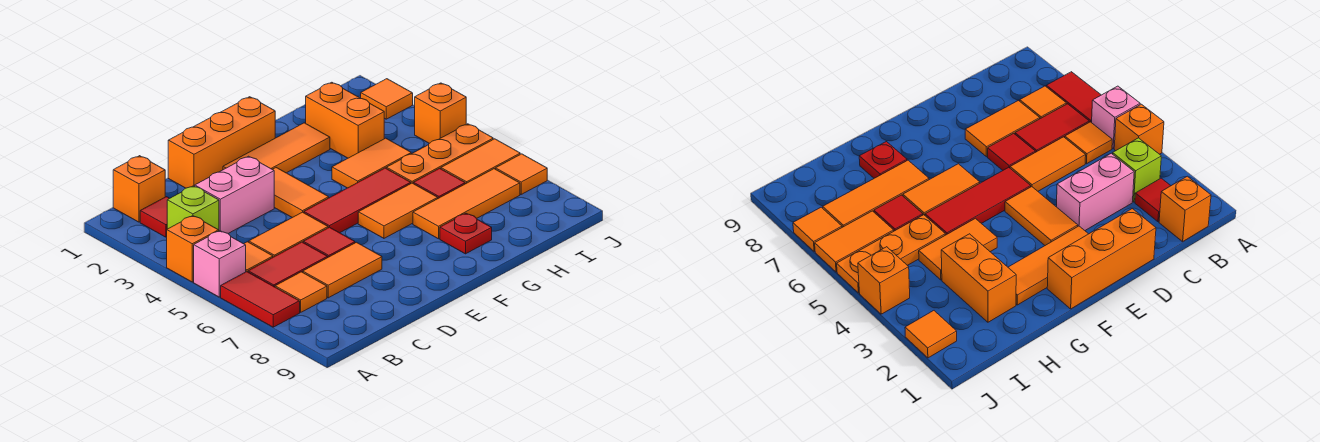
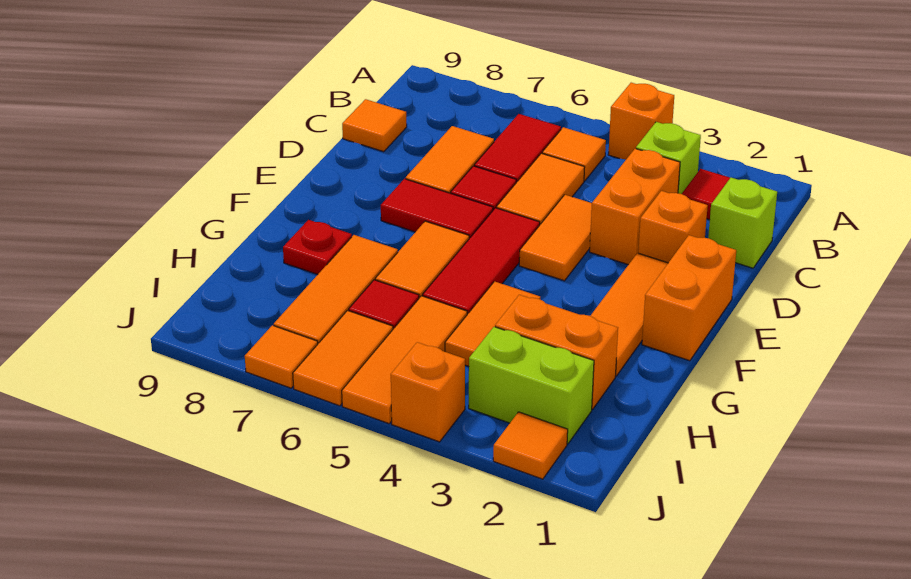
pink brick A5 level 1 -> none
red tile A6:A7 level 1 -> red tile E6:E7 level 1
orange brick B1 level 1 -> orange brick D2 level 1
orange tile B7 level 1 -> orange tile C9 level 1
none -> lime brick C1 level 1
pink brick C3:D3 level 1 -> orange brick C3:D3 level 1
orange brick D1:F1 level 1 -> orange brick E1:F1 level 1
orange tile E3:E4 level 1 -> orange tile D4:E4 level 1
orange plate H5:J5 level 1 -> orange tile H5:J5 level 1
none -> lime brick I2:I3 level 1

